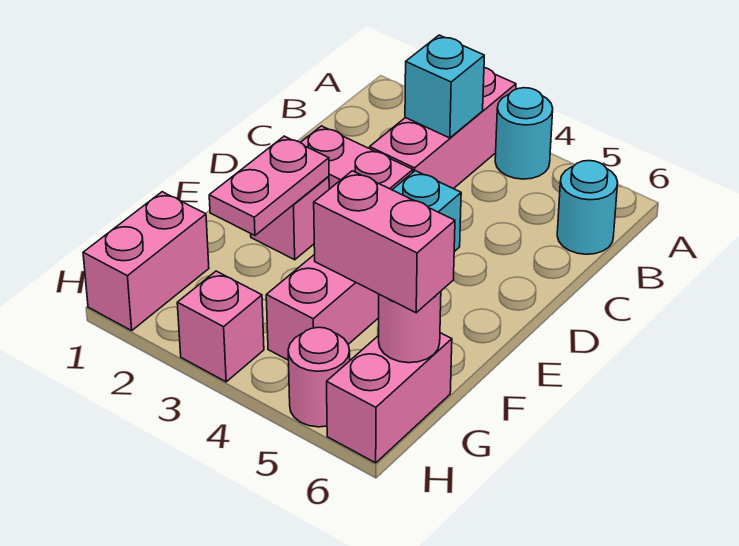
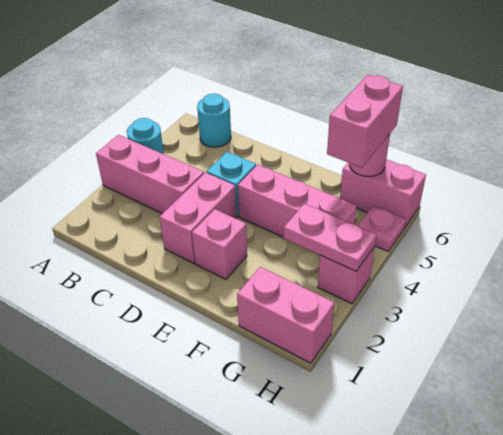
cyan brick B3 level 2 -> none
pink plate E2:F2 level 2 -> pink plate G3:H3 level 2
pink round brick H5 level 1 -> pink plate H5 level 1

